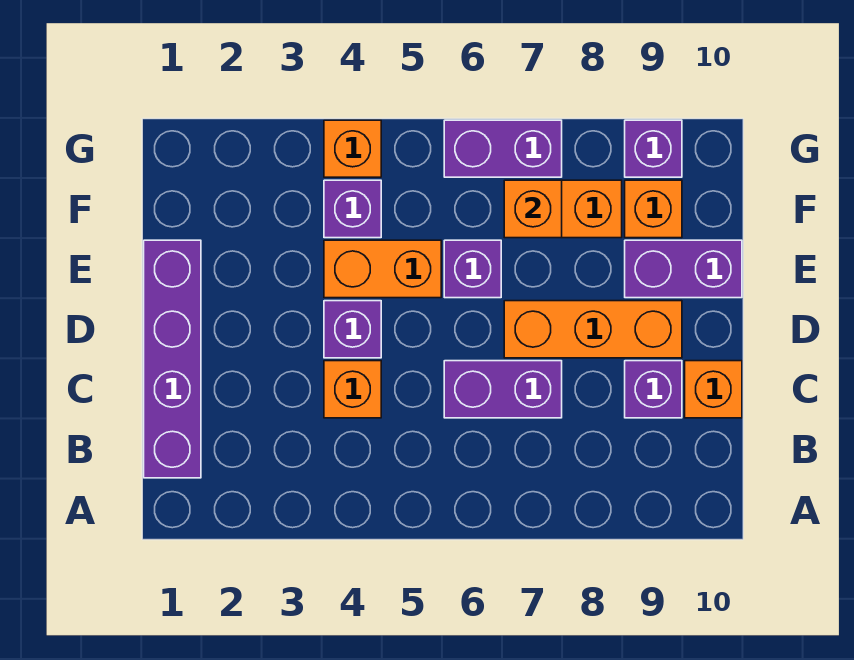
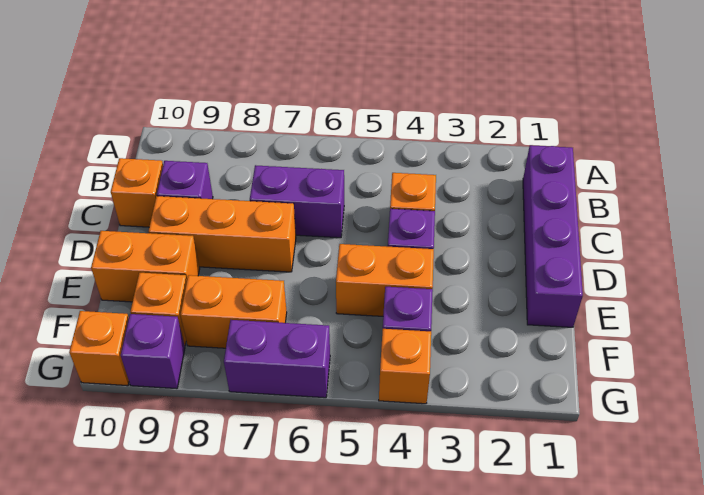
purple brick E6 level 1 -> none
purple brick E9:E10 level 1 -> orange brick E9:E10 level 1
orange brick F7 level 2 -> orange brick G10 level 1

